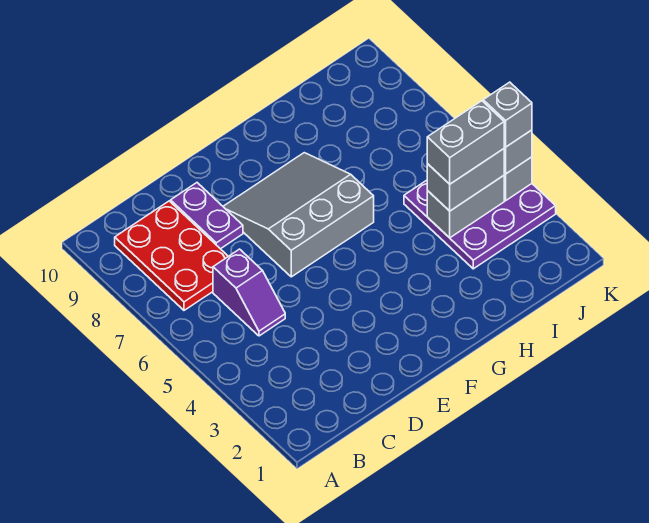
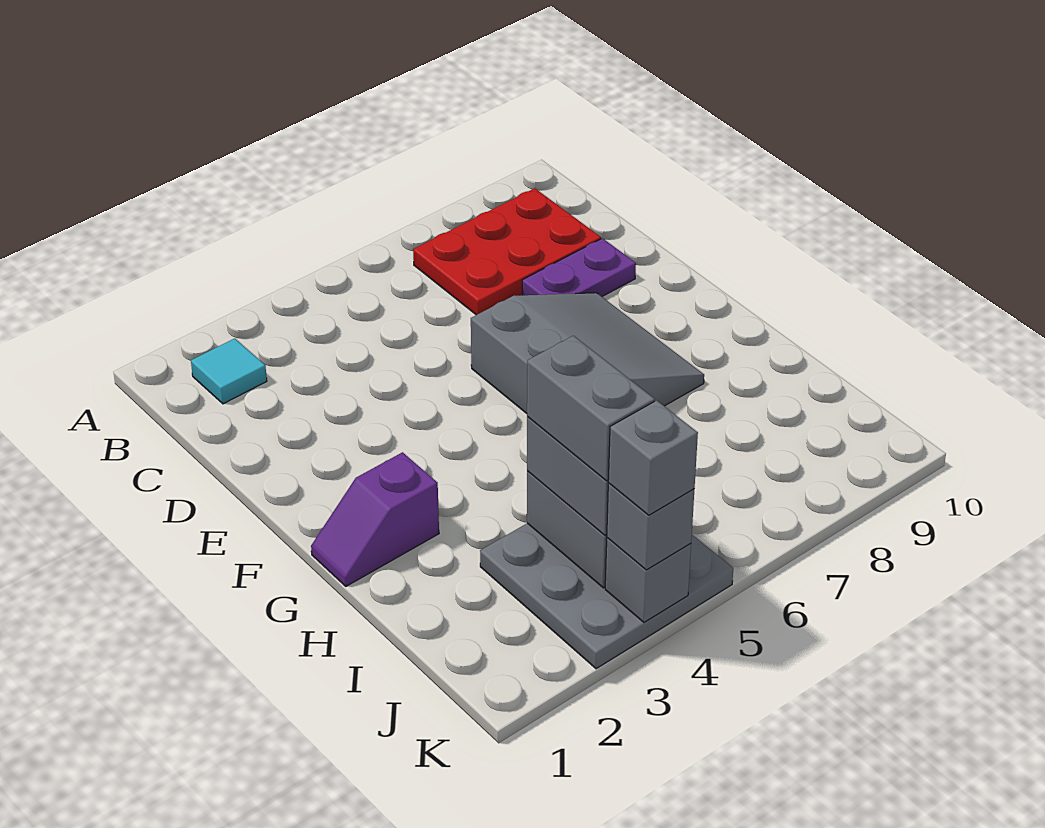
none -> cyan tile B2 level 1
purple slope C5:C6 level 1 top 6 -> purple slope G1:G2 level 1 top 2
purple plate I3:K5 level 1 -> grey plate I3:K5 level 1

